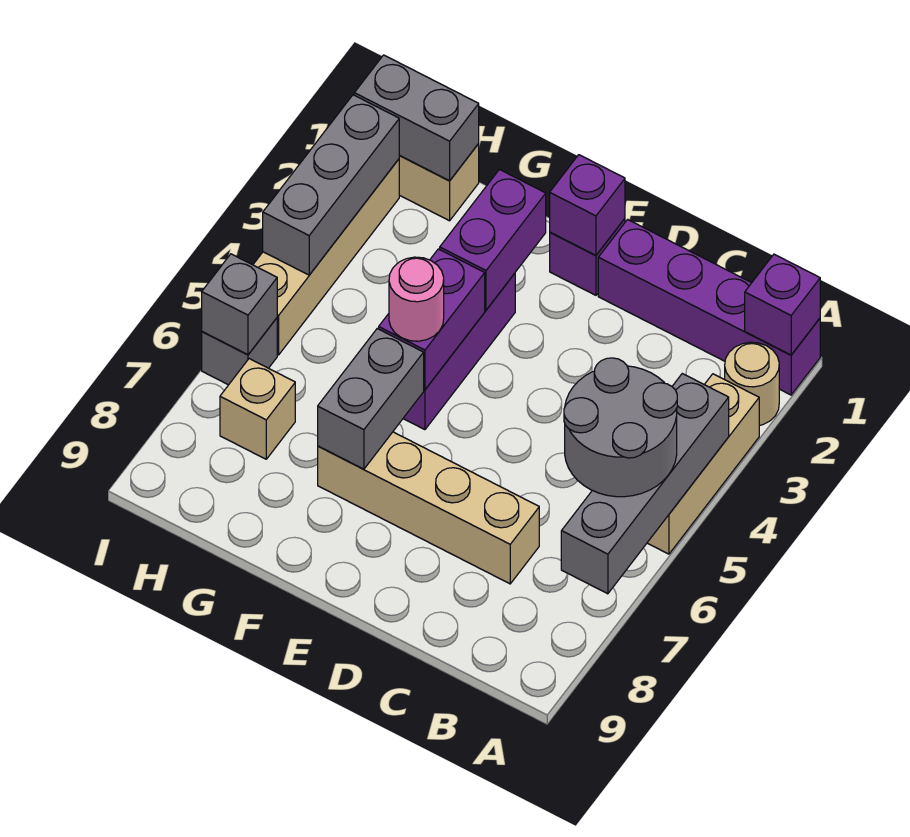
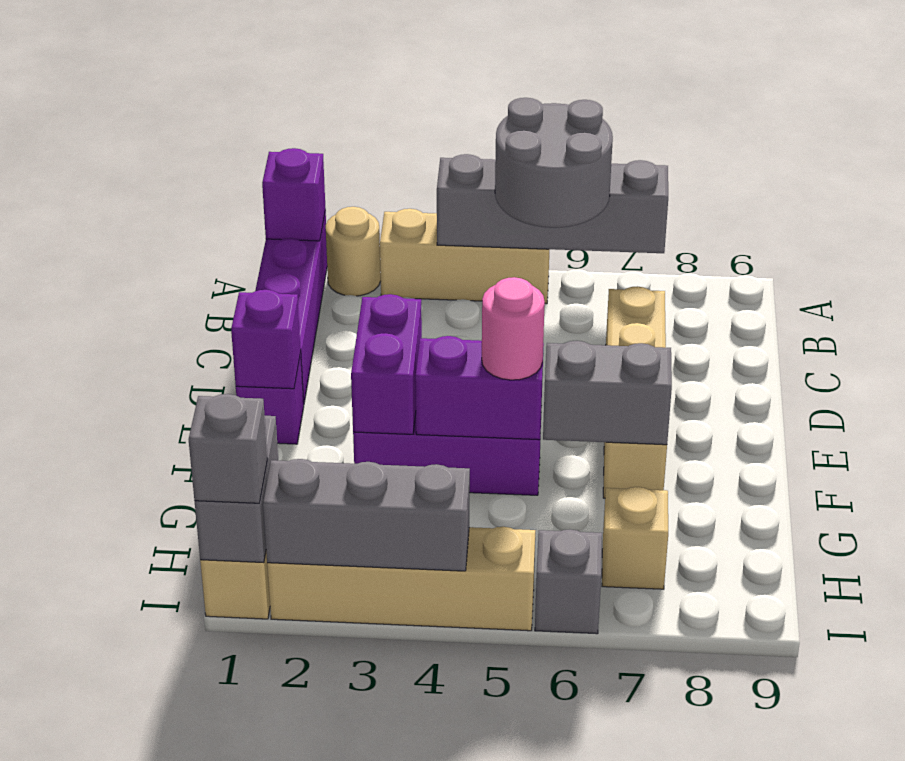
purple brick F2:F3 level 2 -> purple brick E3:F3 level 2
grey brick I6 level 2 -> grey brick I1 level 3

